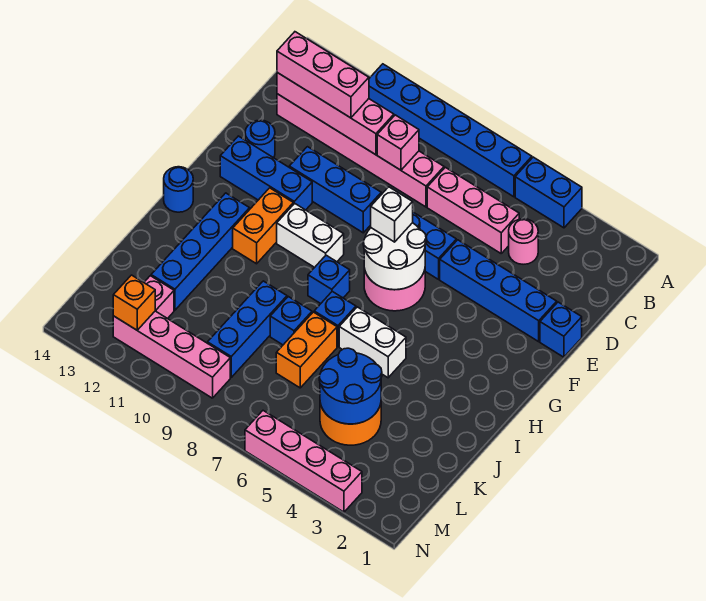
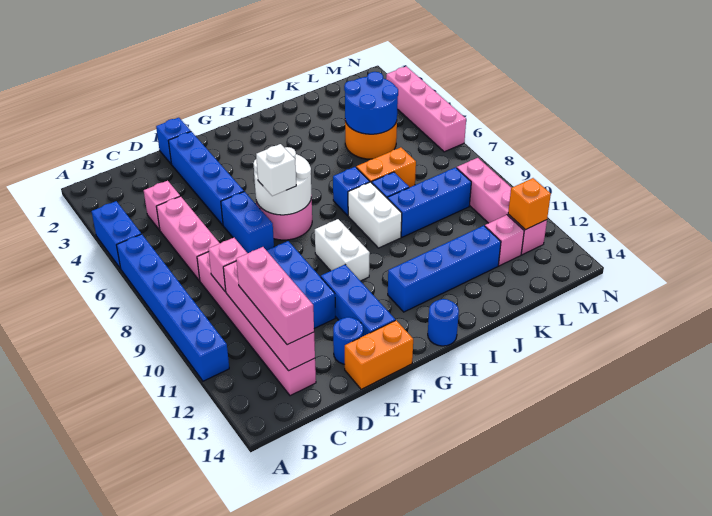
pink round brick C4 level 1 -> pink brick C4 level 1
orange brick G11:H11 level 1 -> orange brick E14:F14 level 1
blue brick H8 level 1 -> none
white brick I5:I6 level 1 -> white brick I8:I9 level 1

